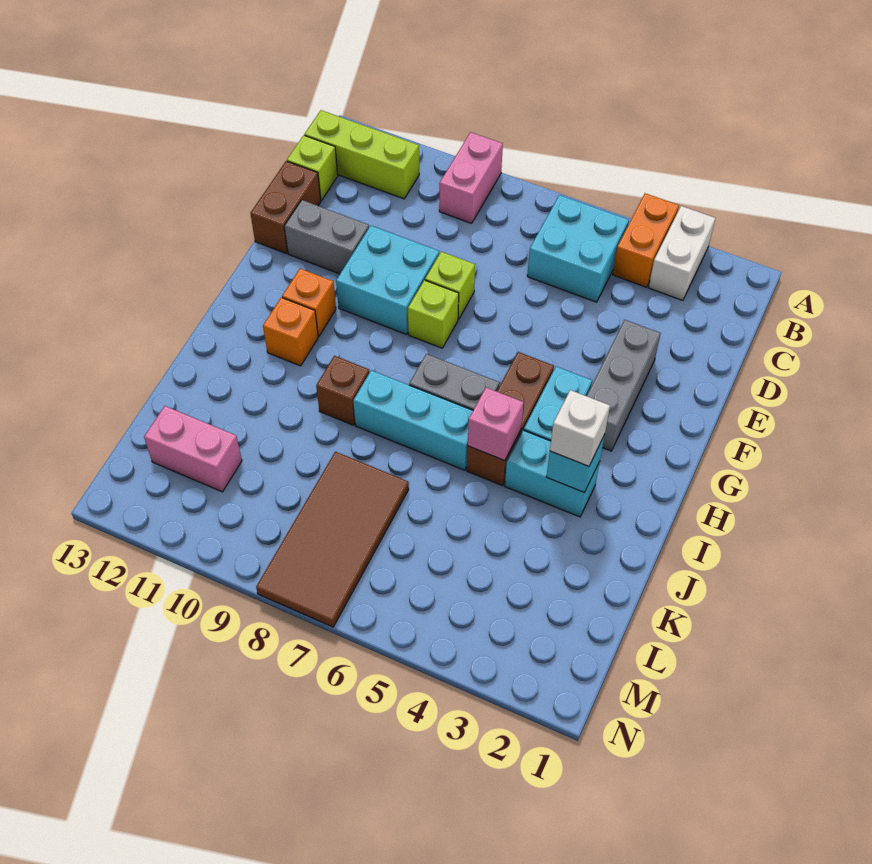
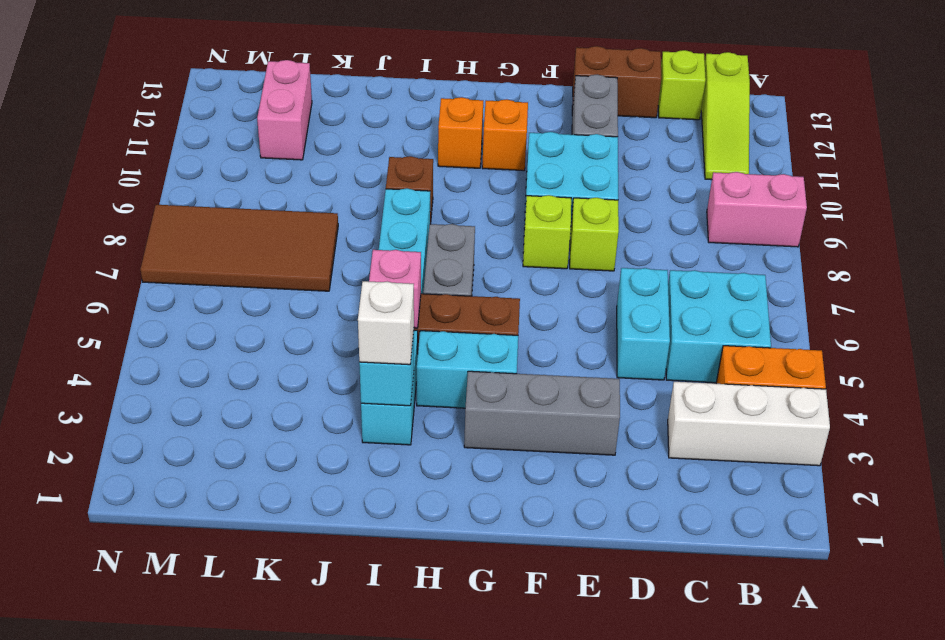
white brick A3:B3 level 1 -> white brick A3:C3 level 1
lime brick B11:B13 level 1 -> lime slope B11:B13 level 1 top 13
none -> cyan brick D5:D6 level 1

